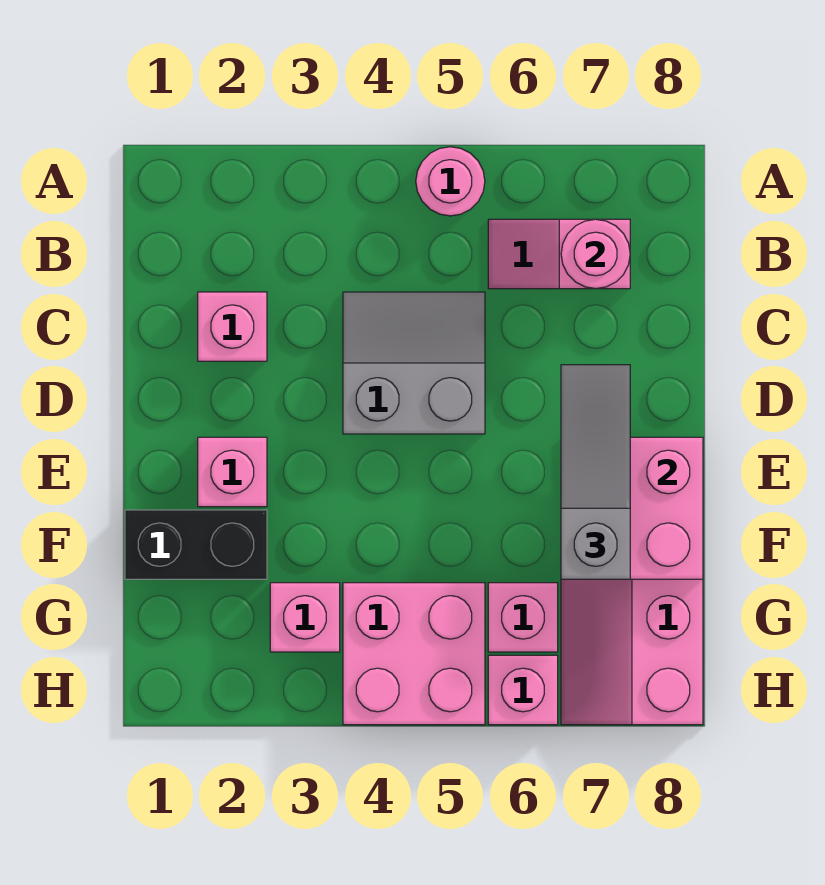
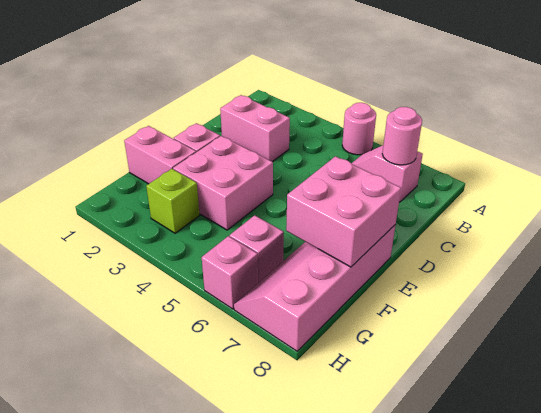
pink brick C2 level 1 -> pink brick C2:C3 level 1
grey slope C4:D5 level 1 top D -> none
grey slope D7:F7 level 3 top F -> none
black brick F1:F2 level 1 -> pink brick F1:F2 level 1
pink brick G3 level 1 -> lime brick G3 level 1
pink brick G4:H5 level 1 -> pink brick E3:F4 level 1

